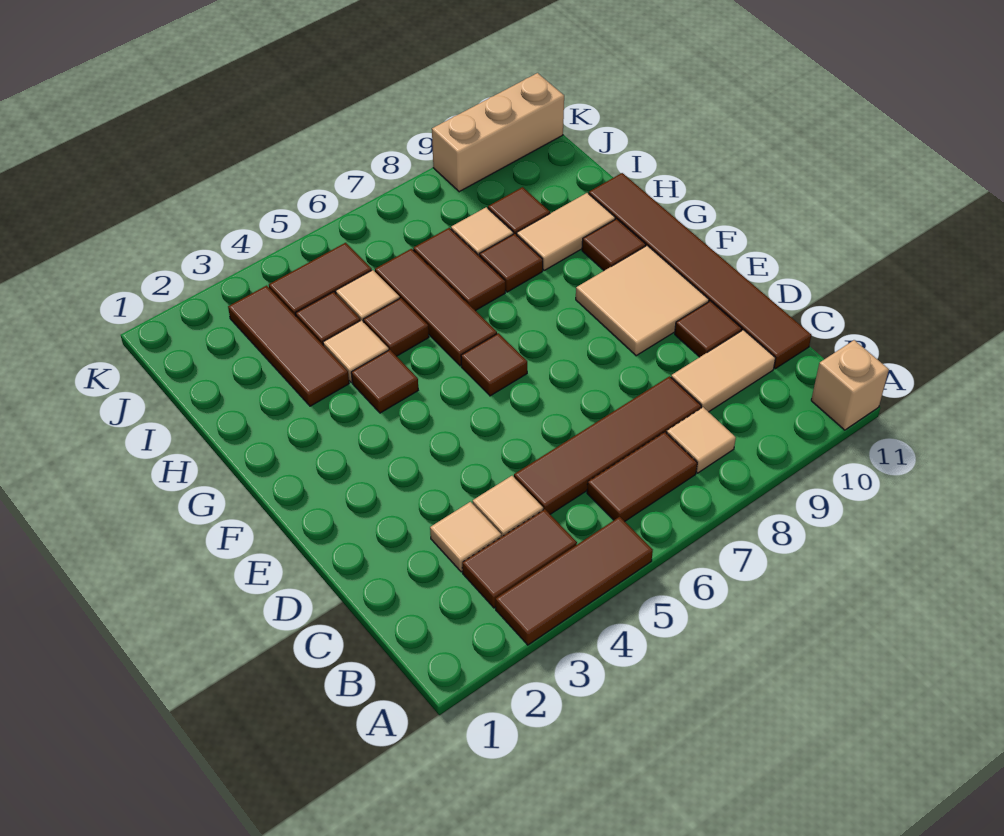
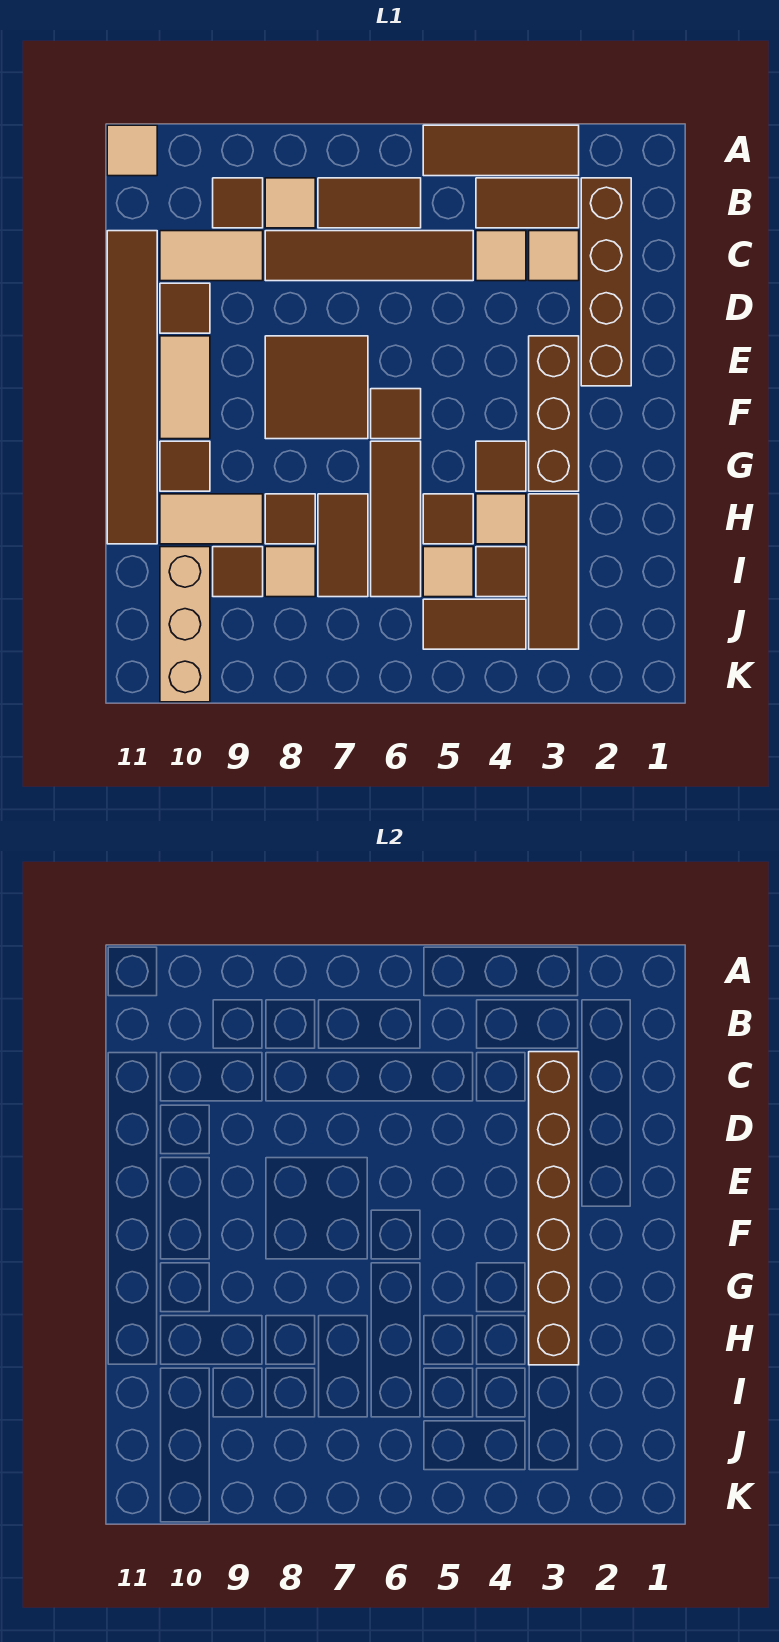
tan brick A11 level 1 -> tan tile A11 level 1
none -> brown brick B2:E2 level 1
none -> brown tile B9 level 1
none -> brown brick C3:H3 level 2
none -> brown brick E3:G3 level 1
none -> brown tile E7:F8 level 1
tan tile E9:F10 level 1 -> tan tile E10:F10 level 1
tan brick K9:K11 level 1 -> tan brick I10:K10 level 1

